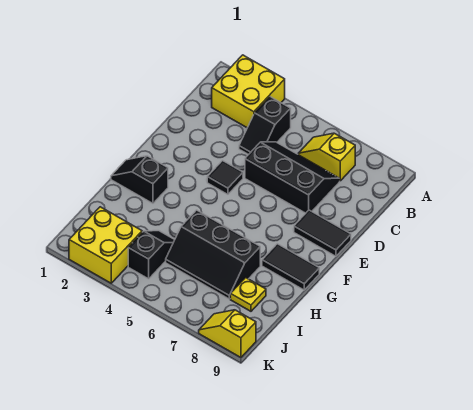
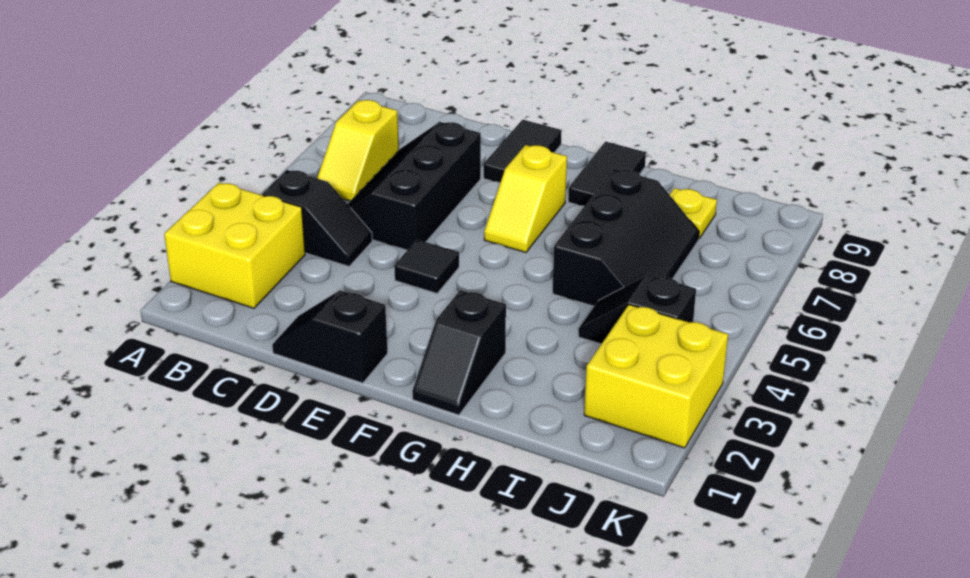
none -> black slope D1:E1 level 1 top E
yellow slope K8:K9 level 1 top 9 -> yellow slope F6:F7 level 1 top 7

